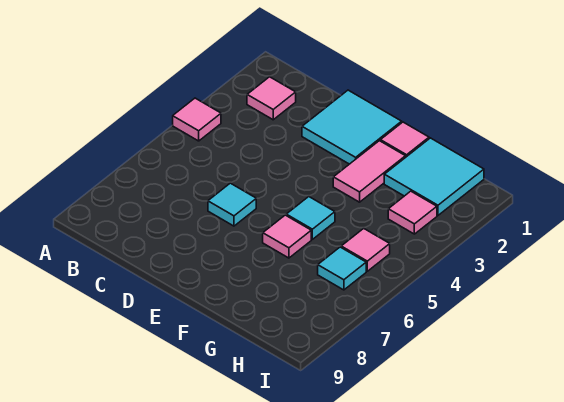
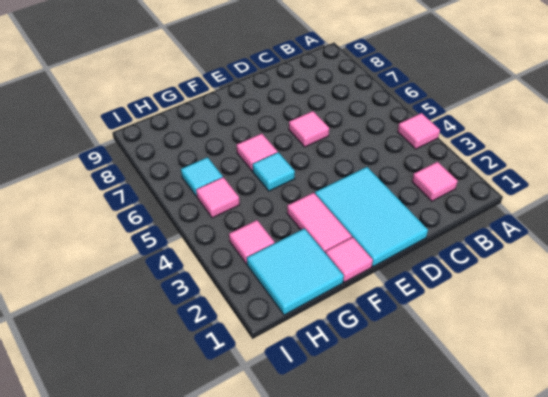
cyan tile D1:E2 level 1 -> cyan tile D1:E3 level 1
cyan tile D6 level 1 -> pink tile D6 level 1

